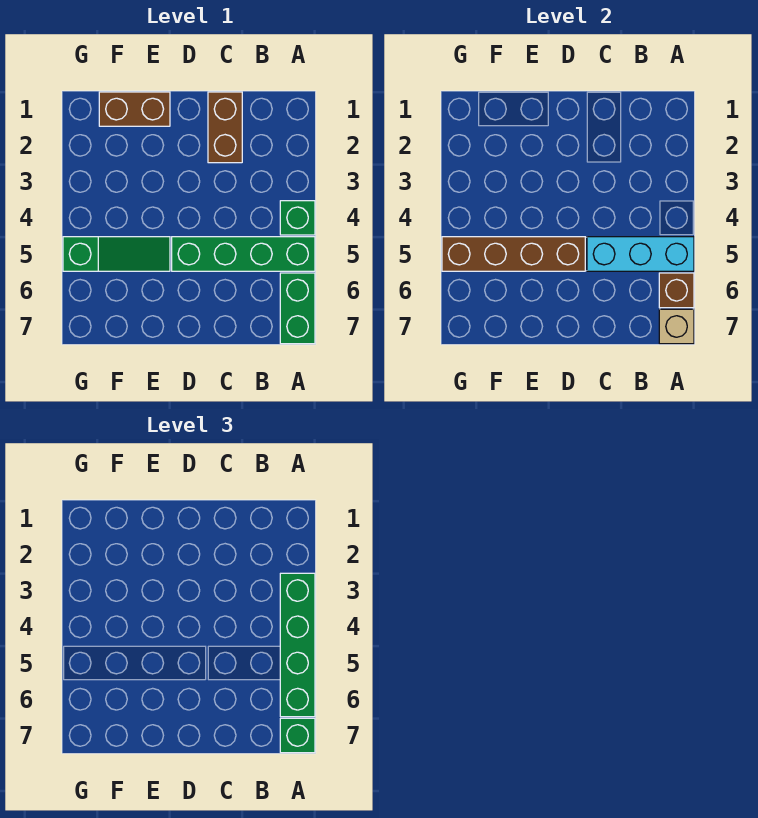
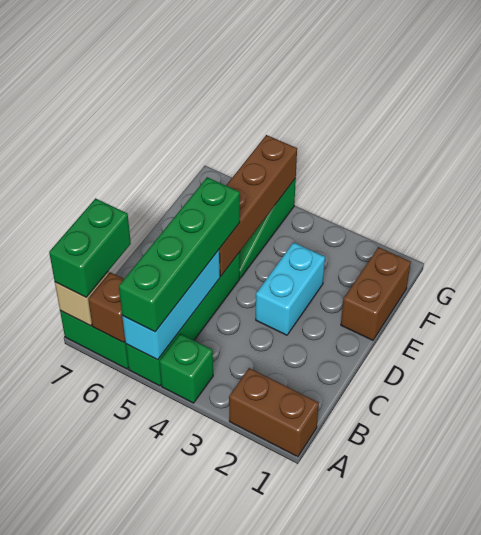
green brick A3:A6 level 3 -> green brick A5:D5 level 3
green brick A7 level 3 -> green brick A7:B7 level 3
brown brick C1:C2 level 1 -> brown brick A1:A2 level 1
none -> cyan brick D3:E3 level 1

